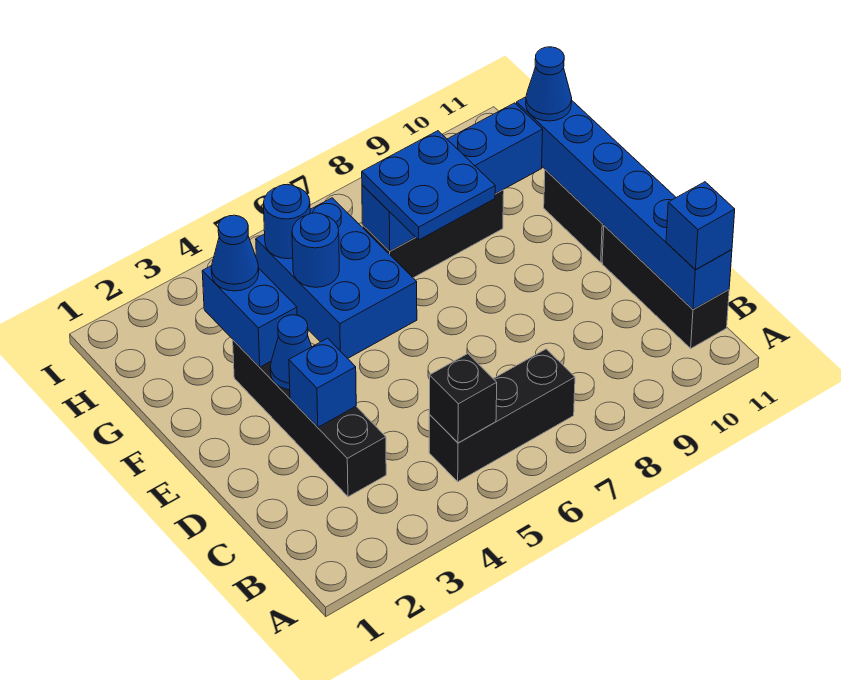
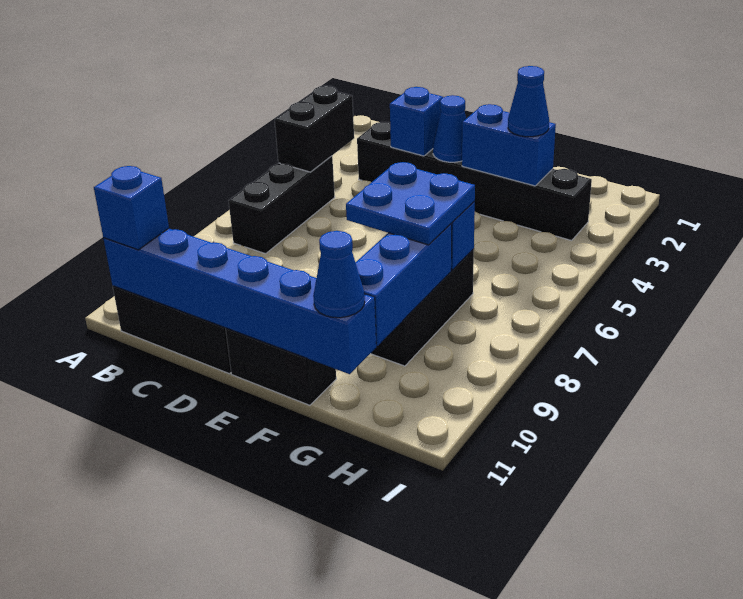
black brick B5 level 2 -> black brick B4:B5 level 2
black brick C3:F3 level 1 -> black brick C3:H3 level 1
blue brick F5:H6 level 1 -> none
blue round brick G5 level 2 -> none
blue round brick H5 level 2 -> none

